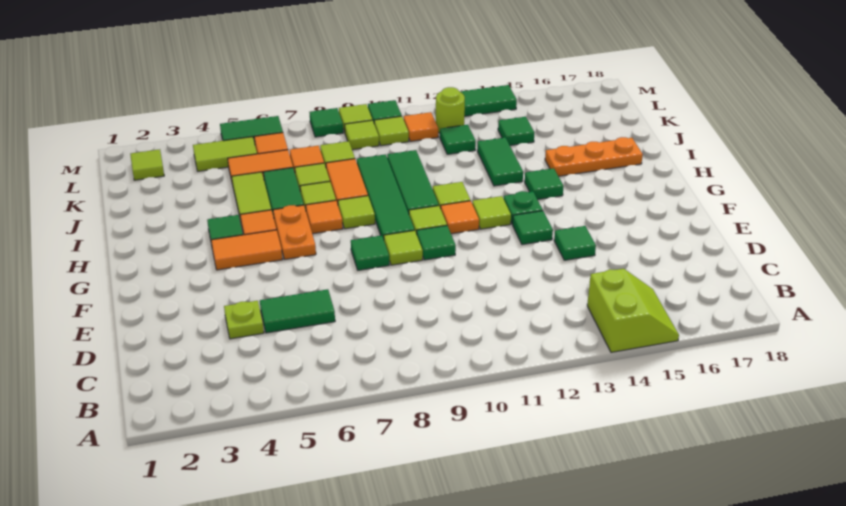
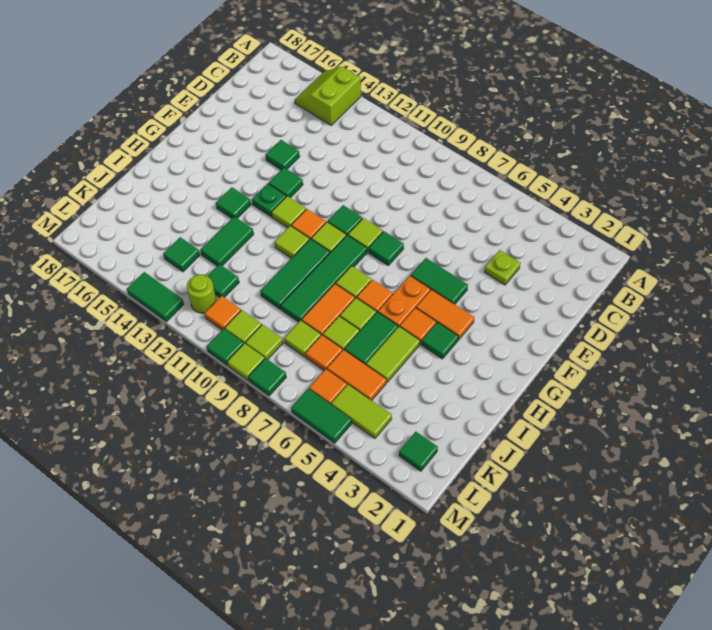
green tile D5:D6 level 1 -> green tile F5:F6 level 1
orange plate I15:I17 level 1 -> none
lime tile L2 level 1 -> green tile L2 level 1

